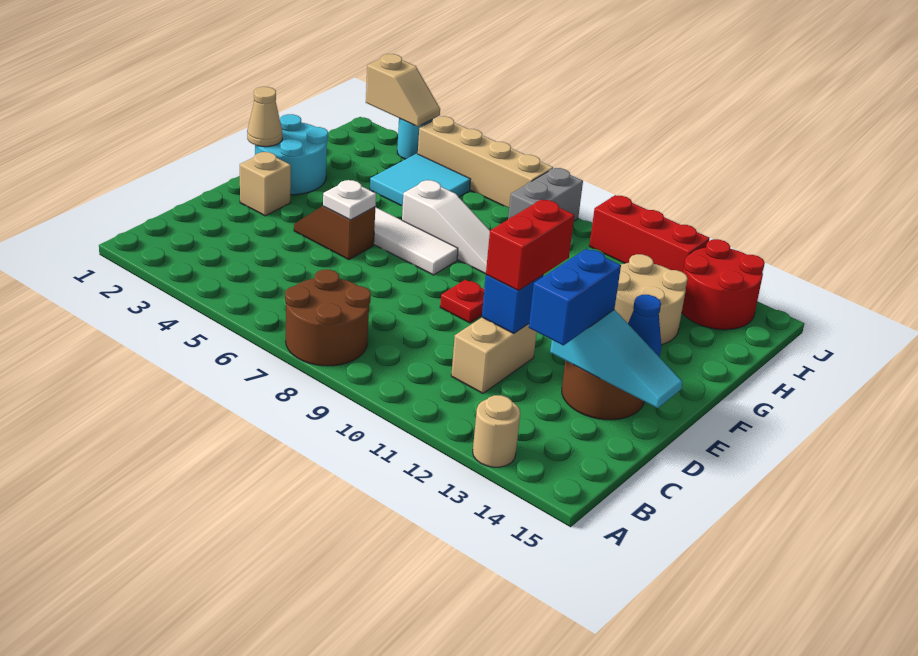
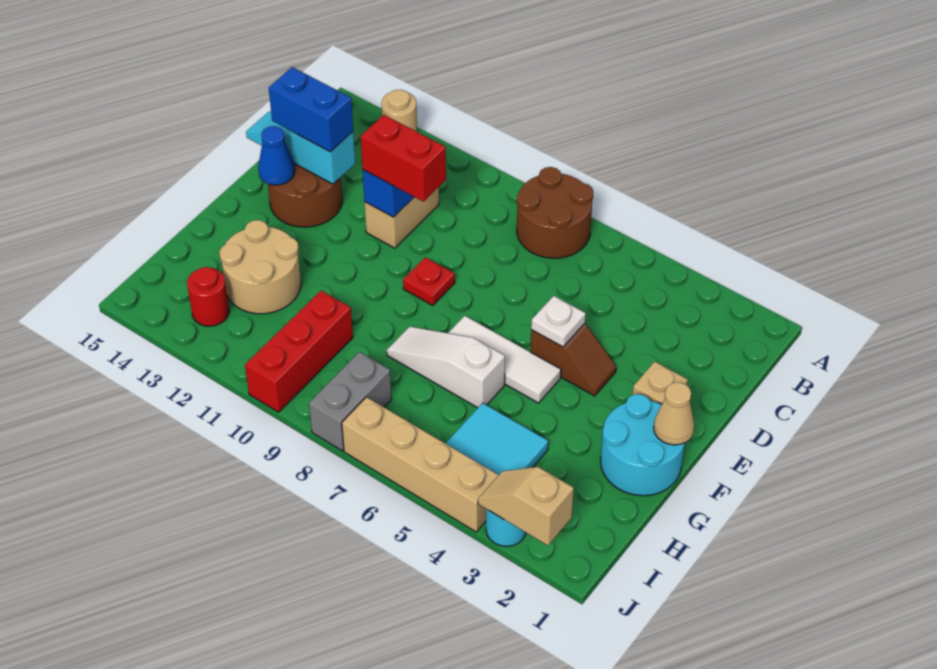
blue brick C13:D13 level 3 -> blue brick D13:D14 level 3
red brick D11:E11 level 3 -> red brick D10:D11 level 3
red round brick I13:J14 level 1 -> red round brick I13 level 1
red brick J10:J12 level 1 -> red brick H10:J10 level 1

